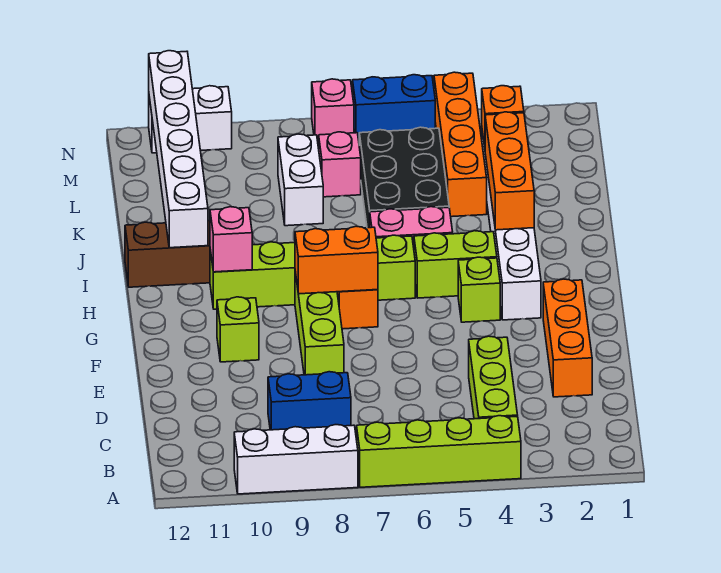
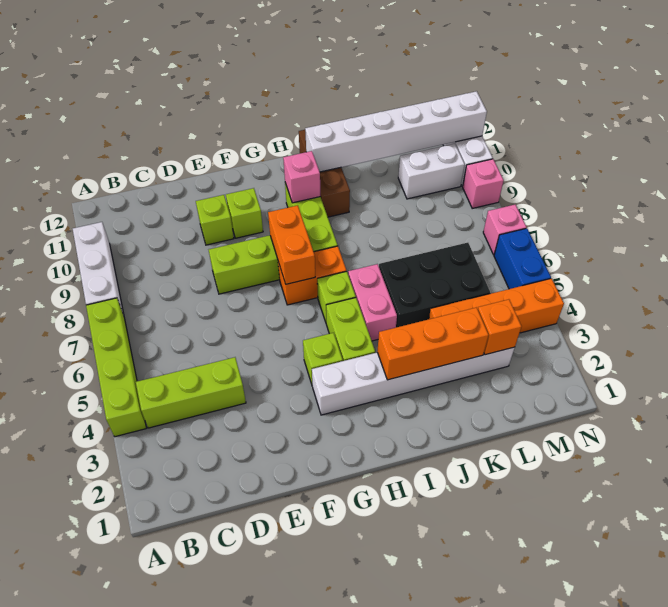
blue brick C8:C9 level 1 -> none
orange brick D2:F2 level 1 -> none
none -> lime brick E10 level 1
white brick K8:L8 level 1 -> white brick L10:M10 level 1
pink brick L7 level 1 -> pink brick N9 level 1

